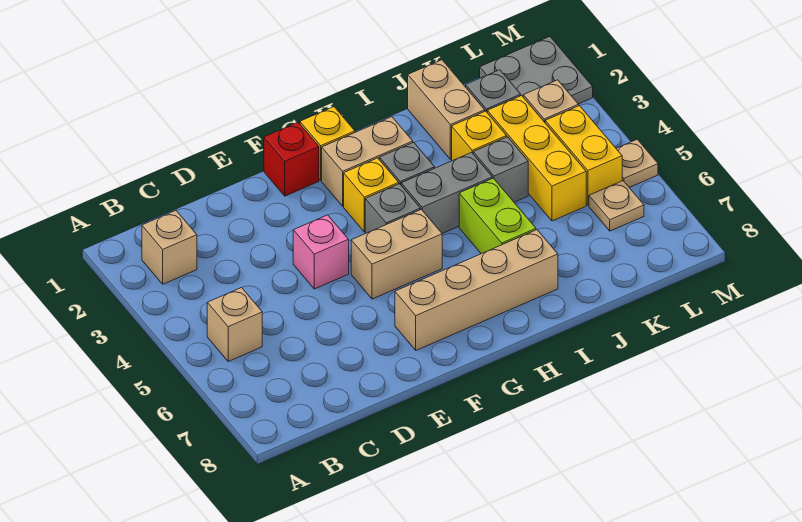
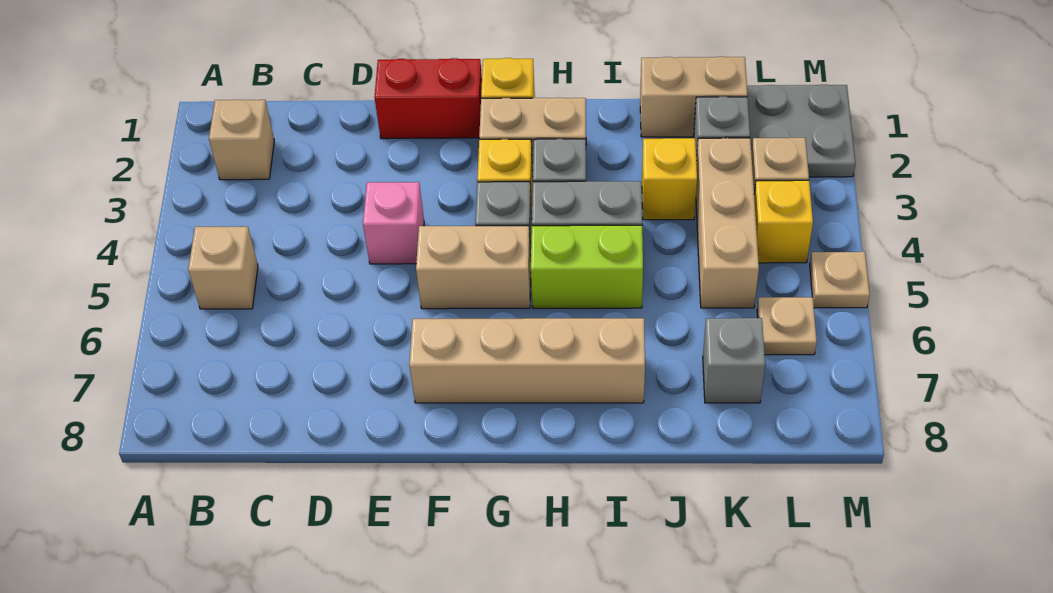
red brick F1 level 1 -> red brick E1:F1 level 1
lime brick I5:I6 level 1 -> lime brick H5:I5 level 1
tan brick J1:J2 level 1 -> tan brick J1:K1 level 1
grey brick J4 level 1 -> grey brick K7 level 1
yellow brick K3:K5 level 1 -> tan brick K3:K5 level 1
yellow brick L4:L5 level 1 -> yellow brick L4 level 1

